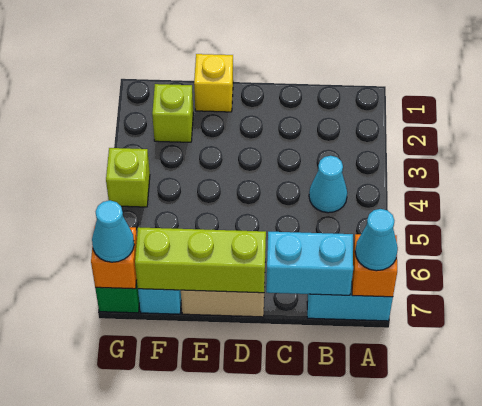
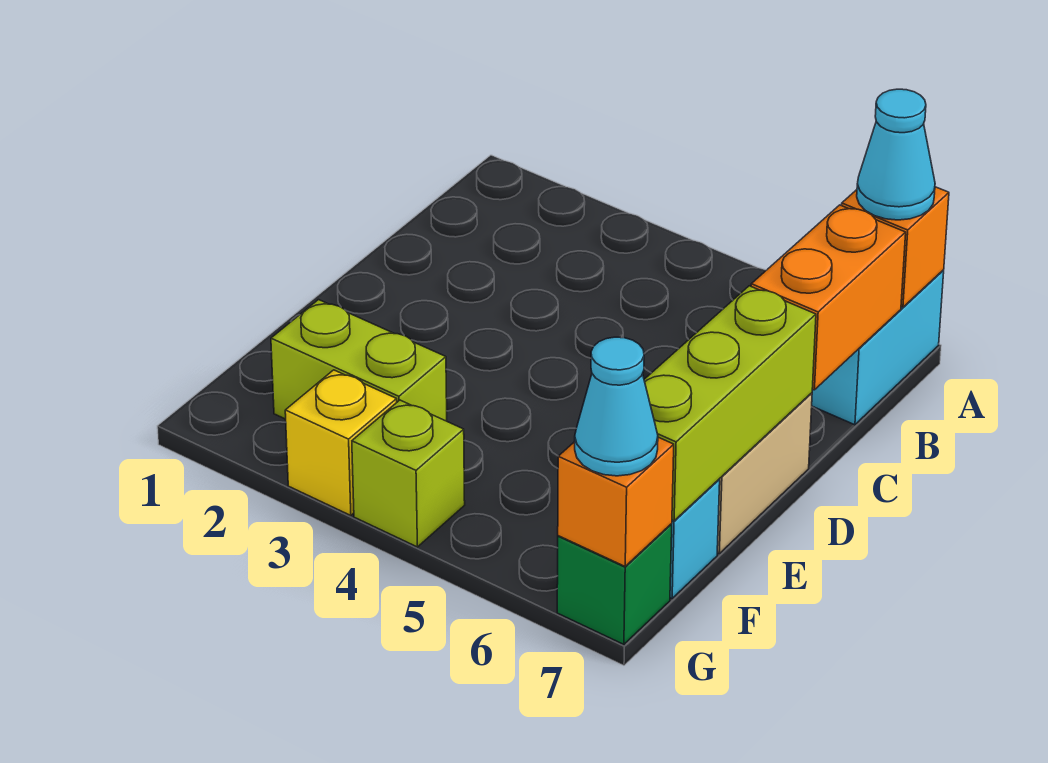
cyan cone B4 level 1 -> none
cyan brick B7:C7 level 2 -> orange brick B7:C7 level 2
yellow brick E1 level 1 -> yellow brick G3 level 1
lime brick F2 level 1 -> lime brick F2:F3 level 1

